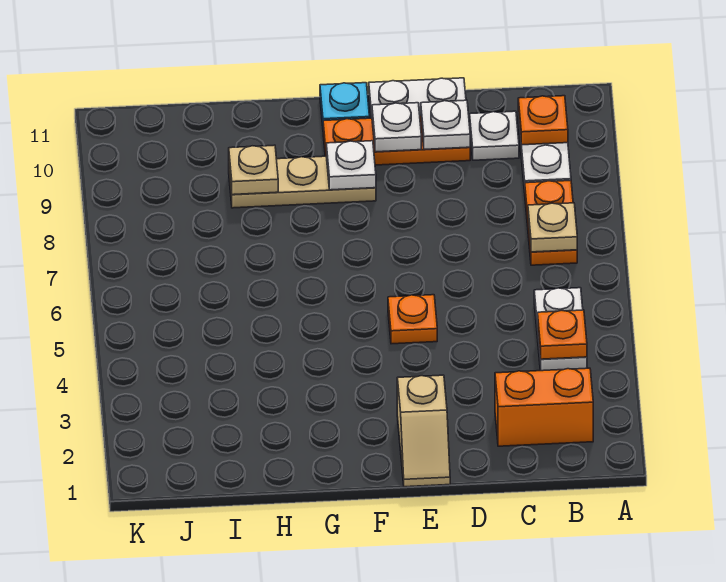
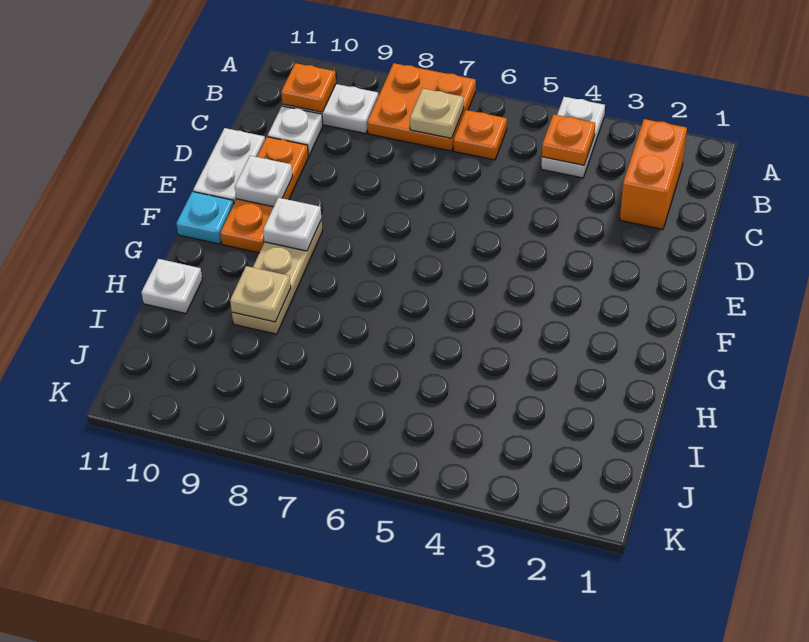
white plate B4:B5 level 1 -> white plate A4:B4 level 1
orange plate B7:B8 level 1 -> orange plate A7:B8 level 1
white plate D10 level 2 -> white plate H11 level 1
tan slope E1:E2 level 1 top 2 -> none
orange plate E5 level 1 -> orange plate B6 level 1

